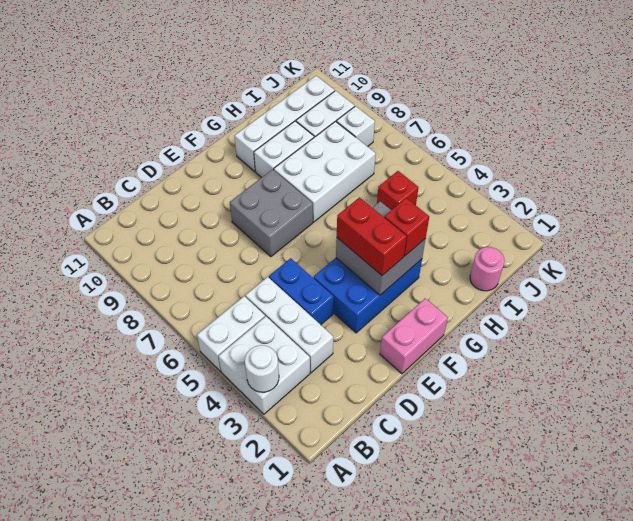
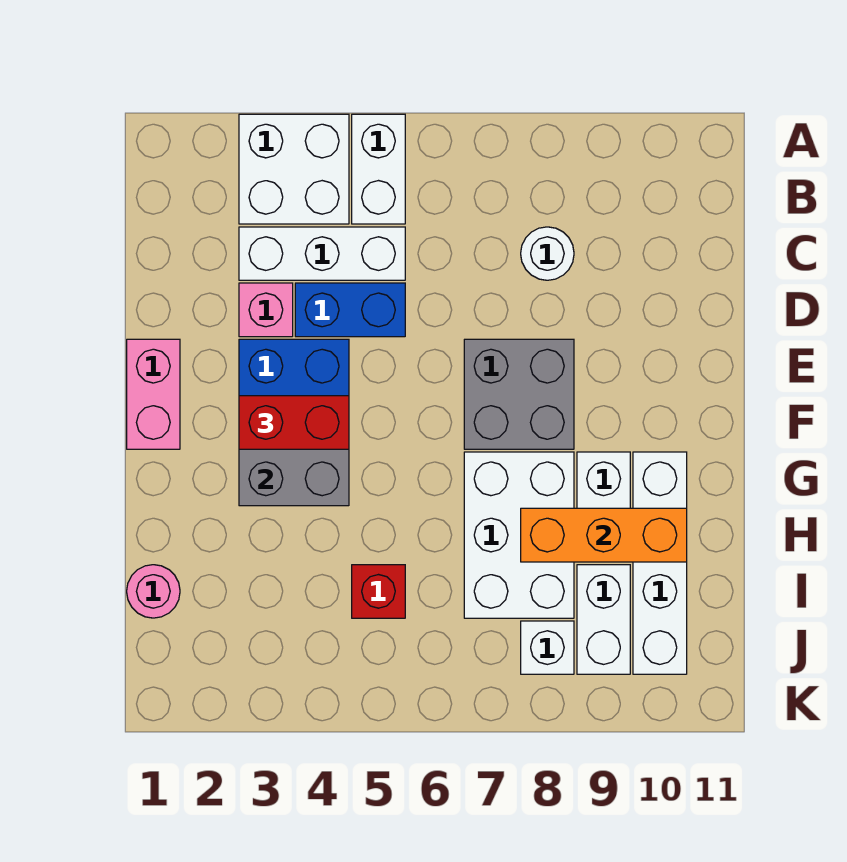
white round brick A3 level 2 -> white round brick C8 level 1
none -> pink brick D3 level 1
red brick G3 level 3 -> none
none -> orange brick H8:H10 level 2

